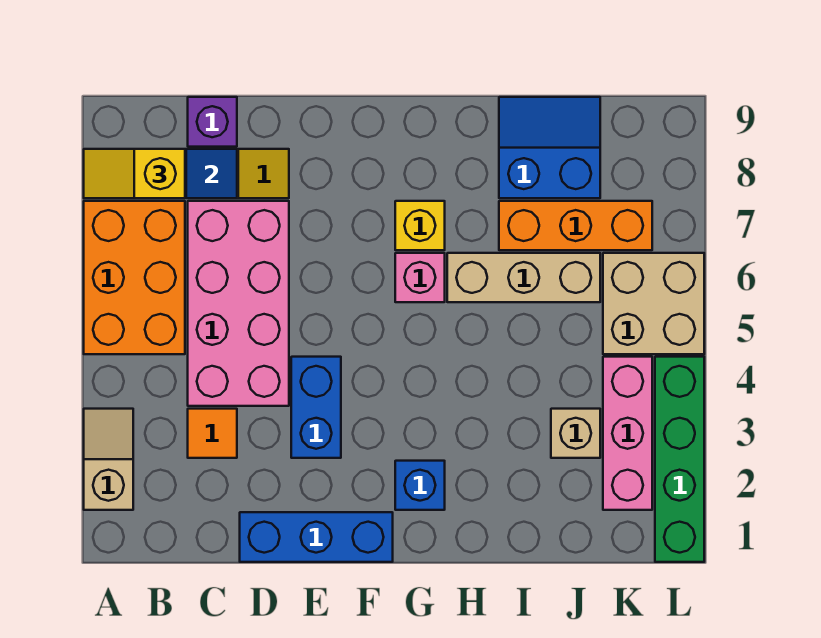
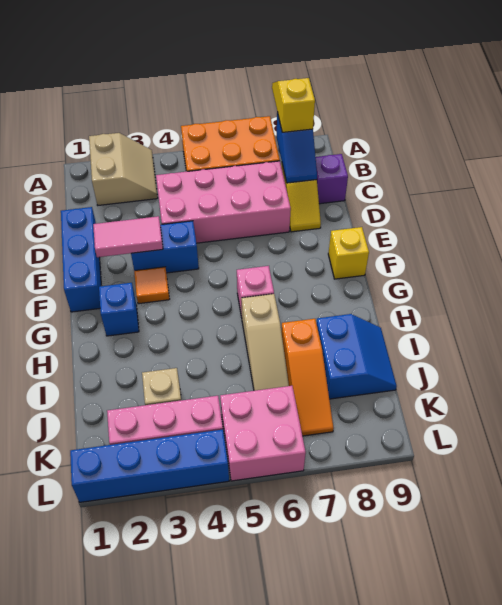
tan slope A2:A3 level 1 top 2 -> tan slope A2:B3 level 1 top 2
orange tile C3 level 1 -> orange tile F3 level 1
none -> pink tile E2:E3 level 2
yellow brick G7 level 1 -> yellow brick F9 level 1
tan brick H6:J6 level 1 -> tan slope H6:J6 level 1 top H
orange brick I7:K7 level 1 -> orange slope I7:K7 level 1 top I
tan brick K5:L6 level 1 -> pink brick K5:L6 level 1
green brick L1:L4 level 1 -> blue brick L1:L4 level 1

